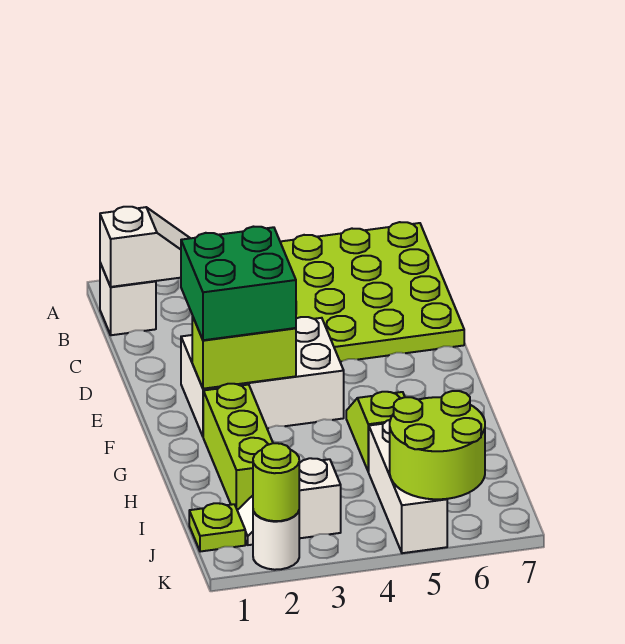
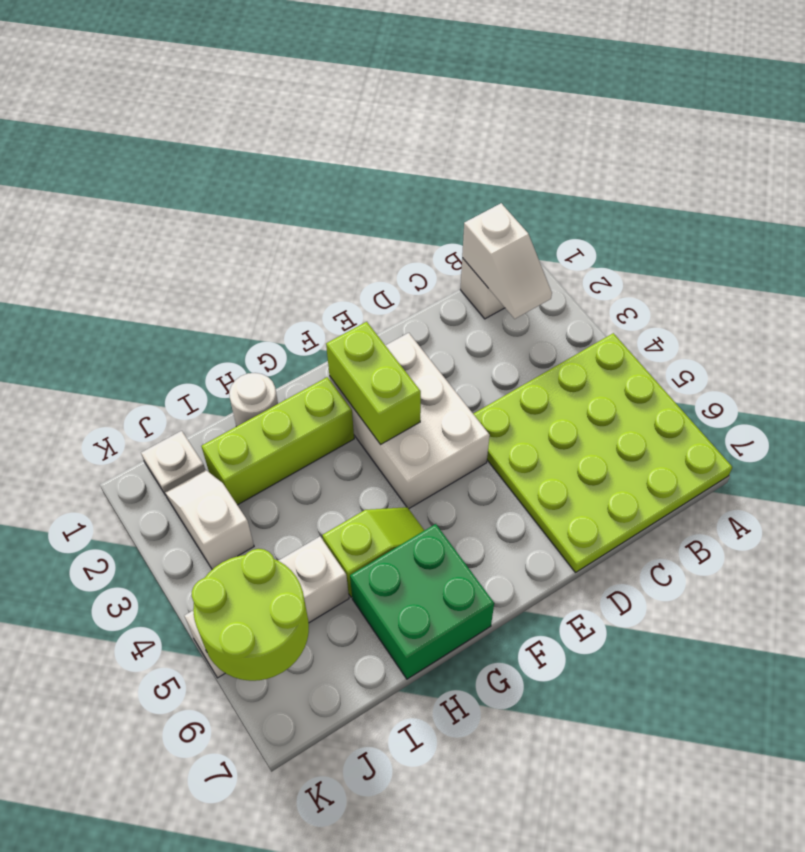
green brick E2:F3 level 3 -> green brick G6:H7 level 1
lime plate J1 level 1 -> white plate J1 level 1
white round brick K2 level 1 -> white round brick H1 level 1
lime round brick K2 level 2 -> none

